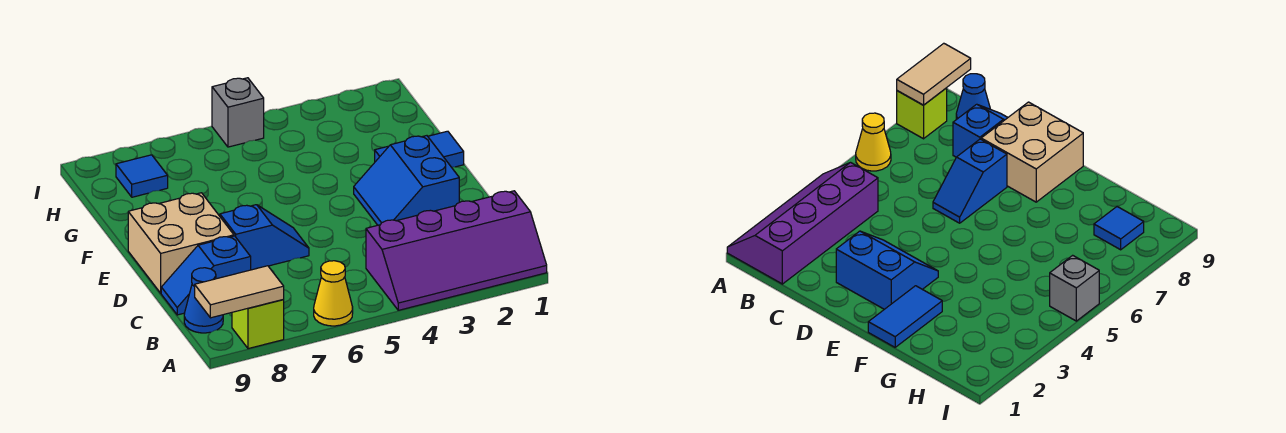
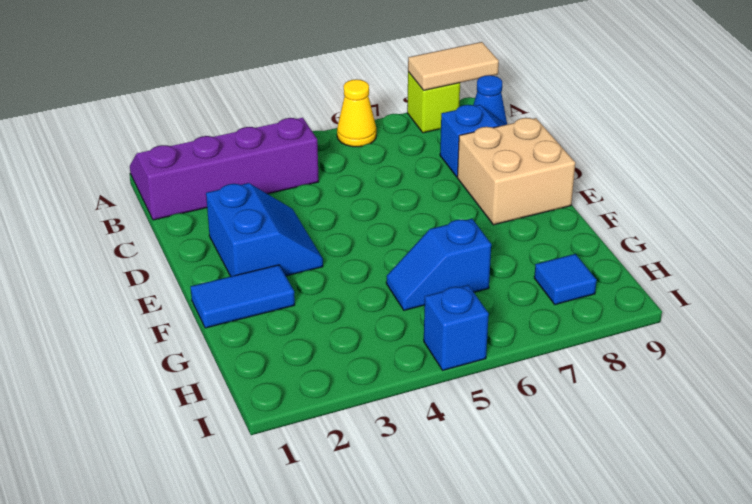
blue slope D6:D7 level 1 top 7 -> blue slope G5:G6 level 1 top 6
grey brick I5 level 1 -> blue brick I5 level 1

